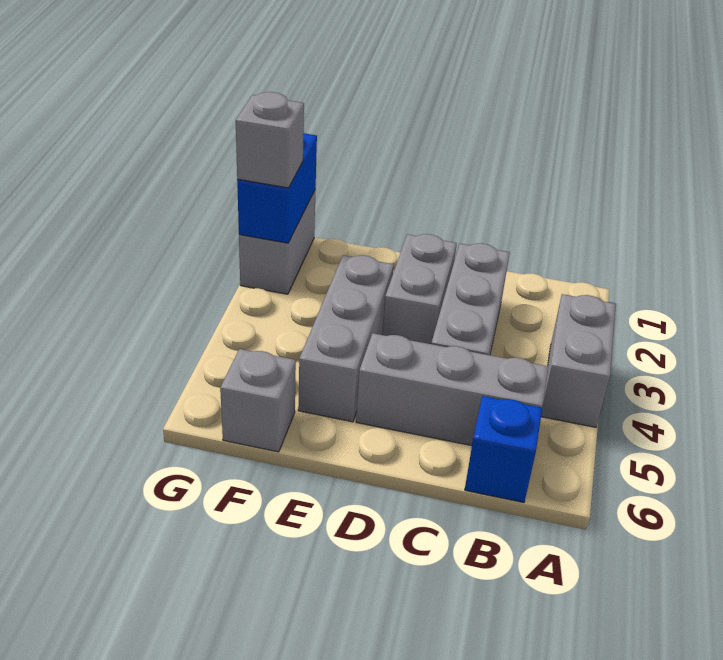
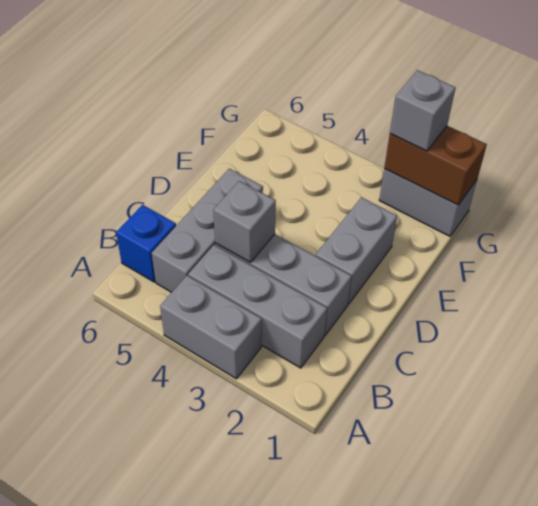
grey brick D2:D3 level 1 -> grey brick D2:E2 level 1
grey brick E3:E5 level 1 -> grey brick B2:B4 level 1
grey brick F6 level 1 -> grey brick C4 level 2
blue brick G1:G2 level 2 -> brown brick G1:G2 level 2

